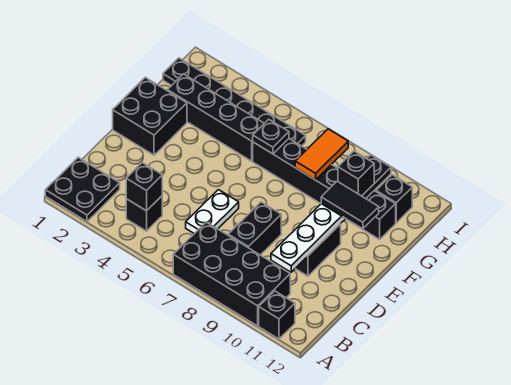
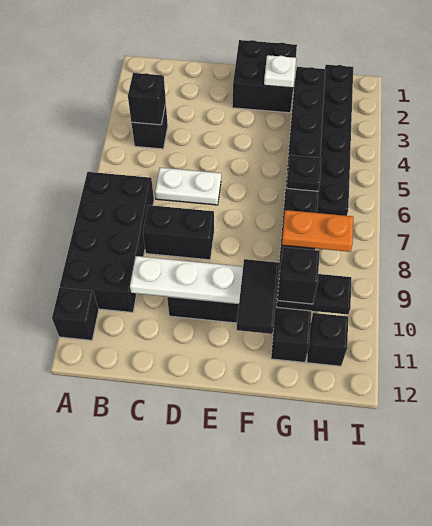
black plate A1:B2 level 1 -> none
none -> white plate F2 level 2
orange tile G8:H8 level 2 -> orange plate G8:H8 level 2

